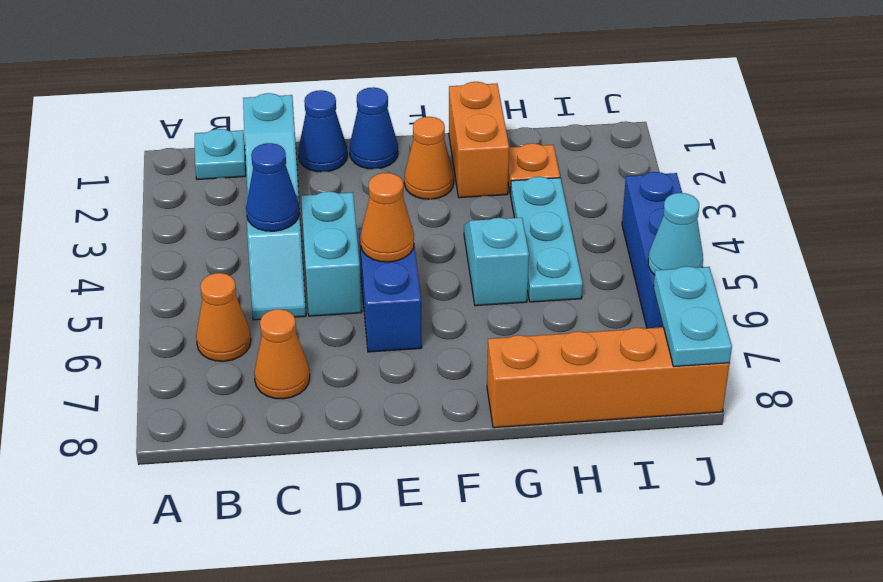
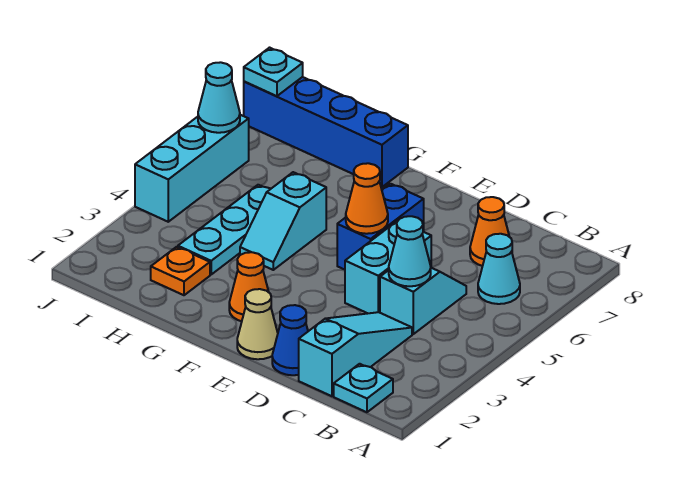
orange cone B6 level 1 -> cyan cone B6 level 1
blue cone C4 level 2 -> cyan cone C4 level 2
blue cone E1 level 1 -> tan cone E1 level 1
orange brick G1:G2 level 1 -> none
orange brick G8:J8 level 1 -> blue brick G8:J8 level 1
blue brick J4:J6 level 1 -> cyan brick J4:J6 level 1
cyan plate J7:J8 level 2 -> cyan plate J8 level 2

